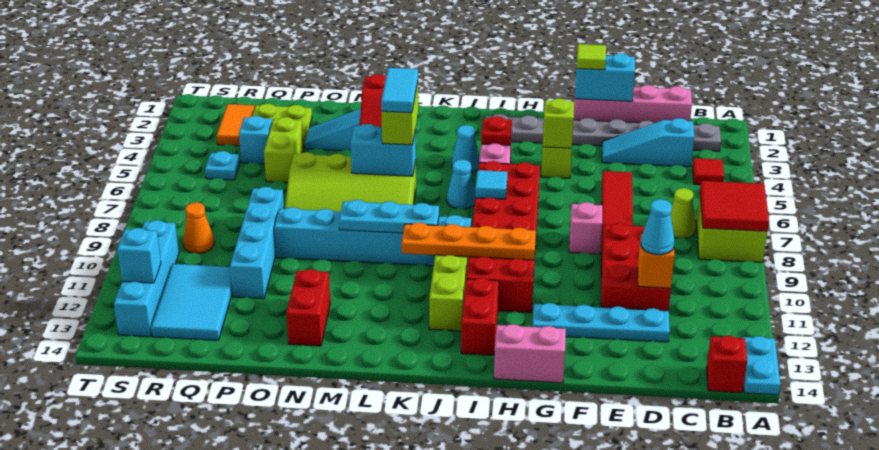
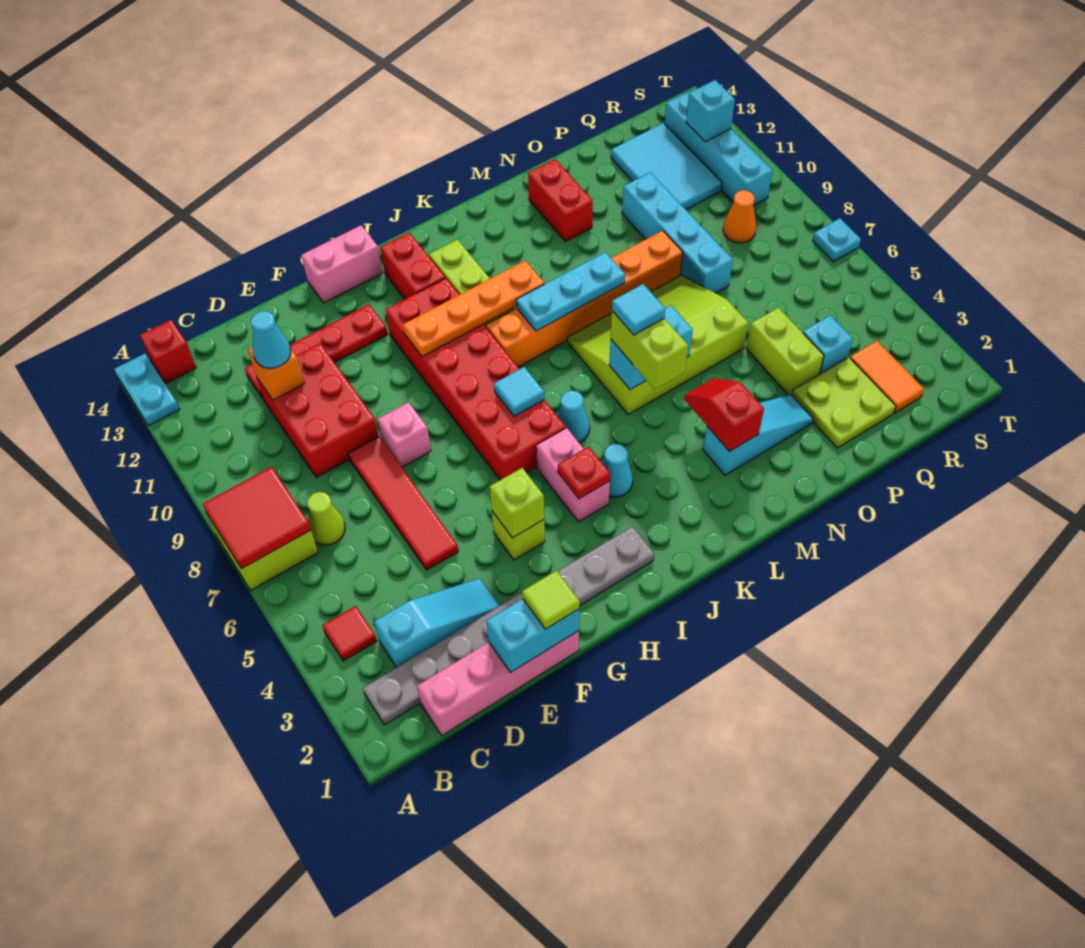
cyan plate D12:G12 level 1 -> red plate D12:G12 level 1
cyan brick J9:O9 level 1 -> orange brick J9:O9 level 1
cyan tile L5:L6 level 4 -> cyan tile L6 level 4
cyan plate R5 level 1 -> cyan plate T7 level 1

